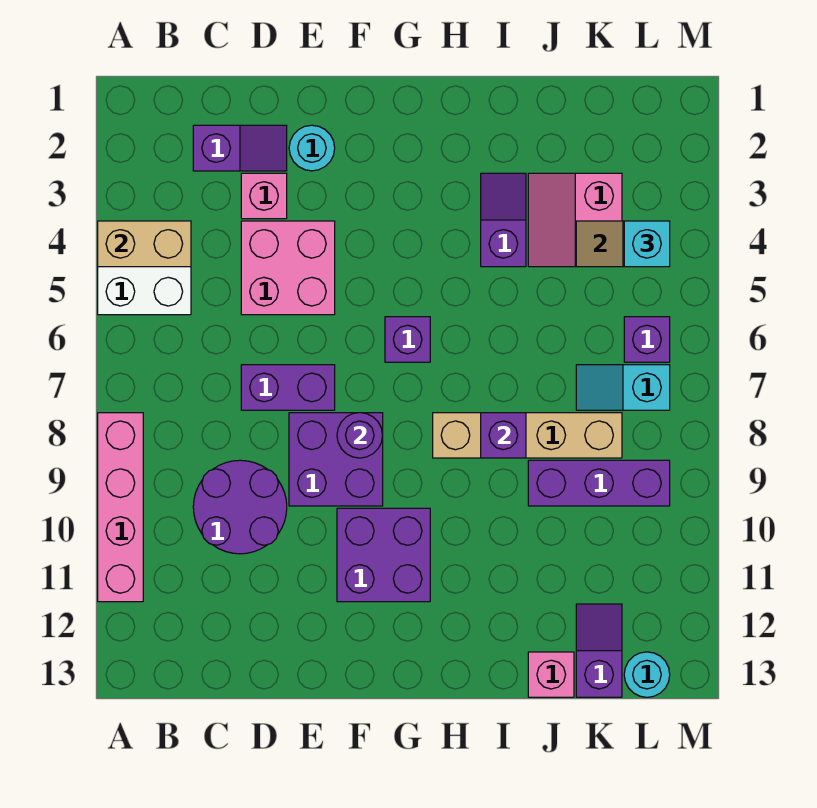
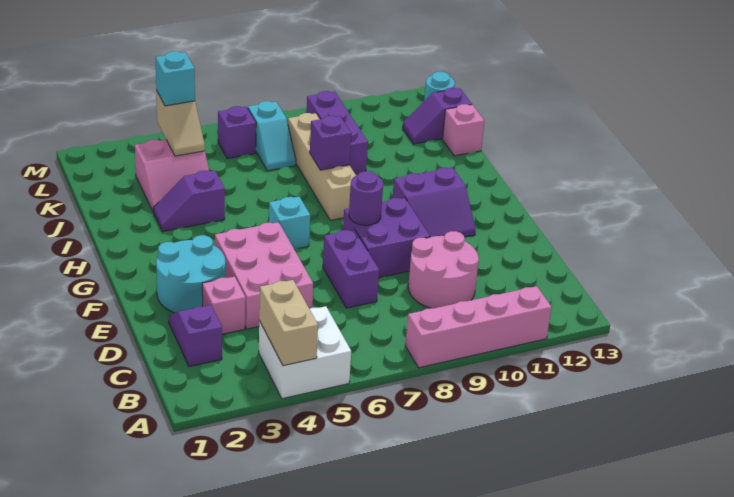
purple round brick C9:D10 level 1 -> pink round brick C9:D10 level 1
pink brick D4:E5 level 1 -> pink brick D4:F5 level 1
cyan round brick E2 level 1 -> cyan round brick E2:F3 level 1
purple brick F10:G11 level 1 -> purple slope F10:G11 level 1 top G
purple brick G6 level 1 -> cyan brick G6 level 1

